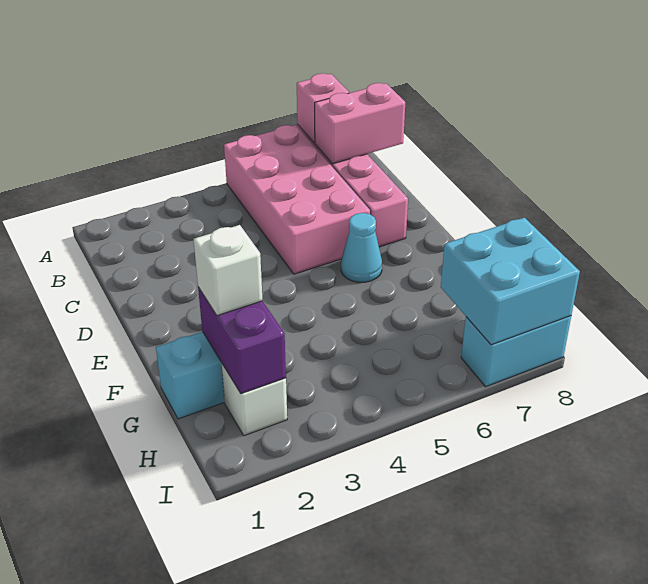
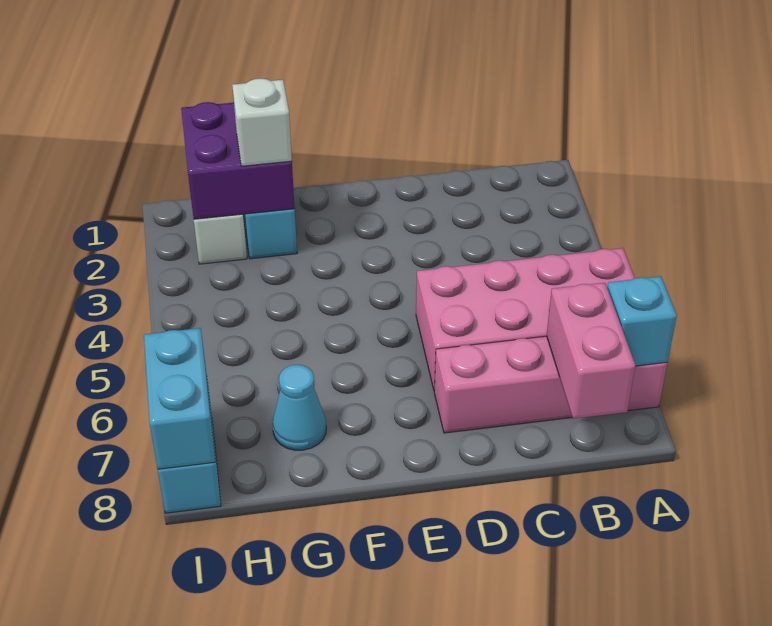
pink brick A7 level 2 -> cyan brick A7 level 2
cyan cone E6 level 1 -> cyan cone G7 level 1
purple brick G2:H2 level 2 -> purple brick G1:H2 level 2
cyan brick H7:I8 level 2 -> cyan brick I7:I8 level 2

